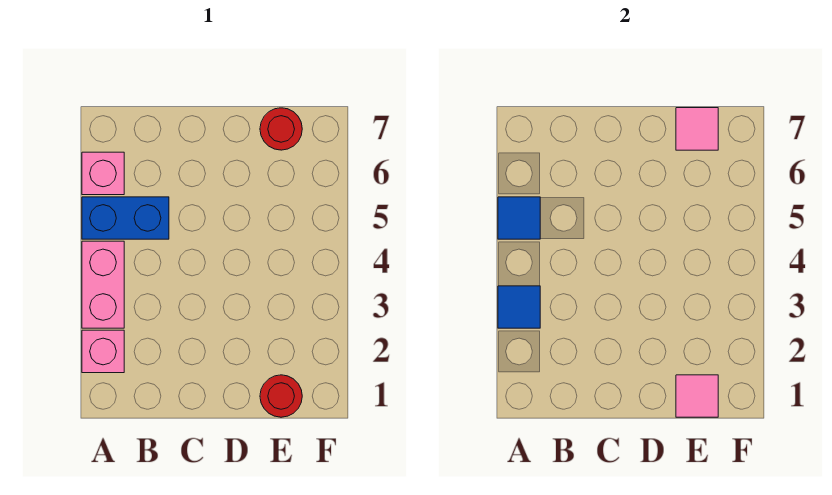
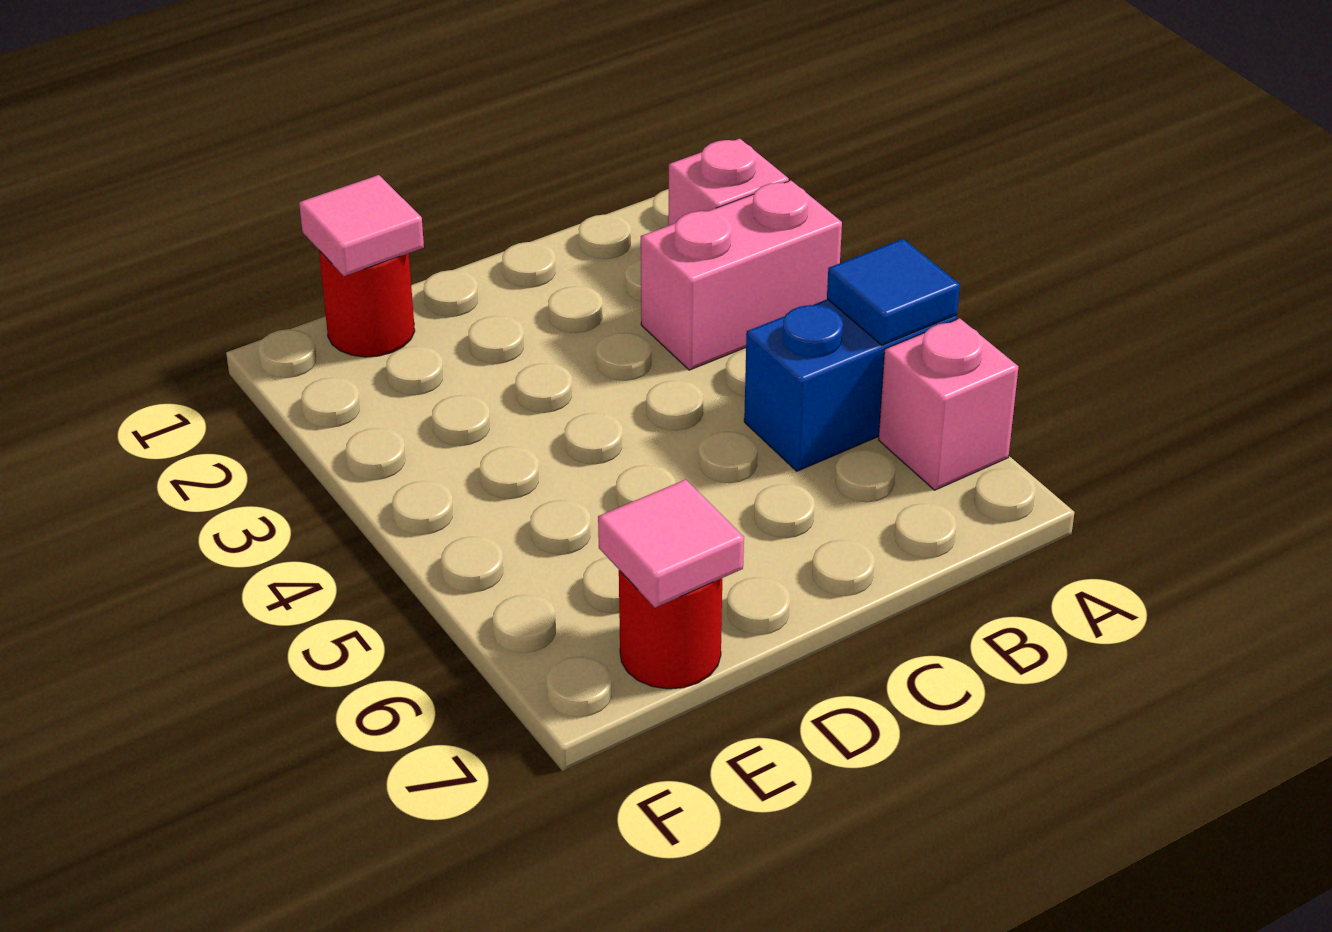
pink brick A3:A4 level 1 -> pink brick A3:B3 level 1
blue tile A3 level 2 -> none

